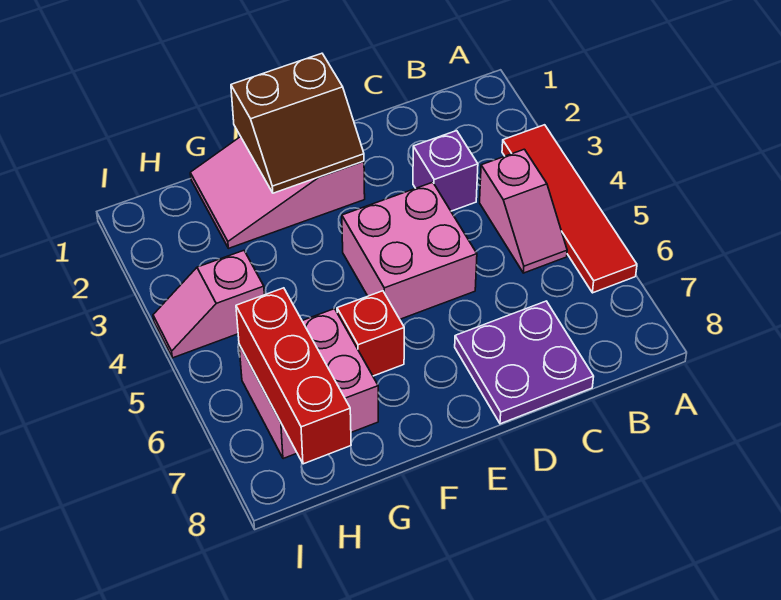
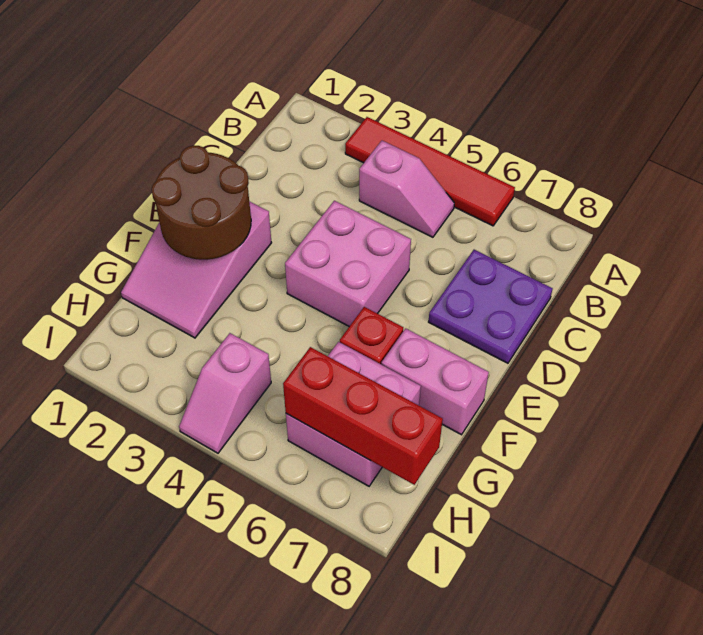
purple brick C3 level 1 -> none
brown slope E1:F2 level 2 top 1 -> brown round brick E1:F2 level 2
none -> pink brick F7:F8 level 1

